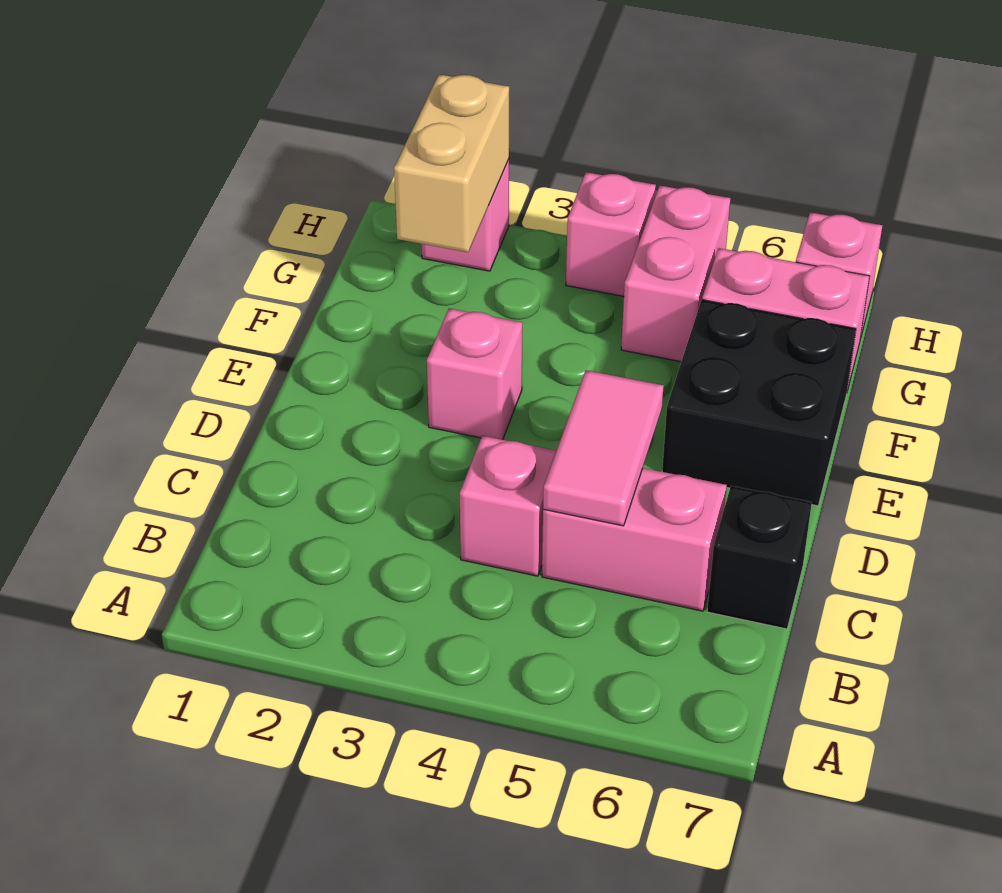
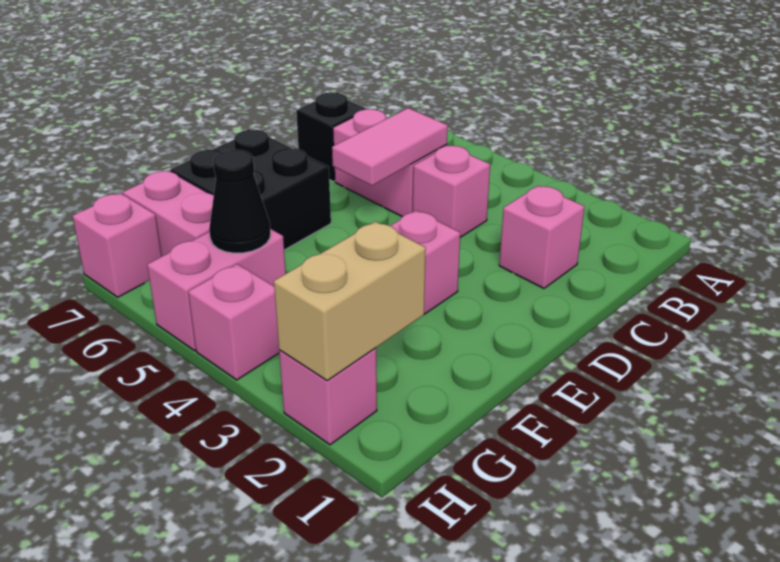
none -> pink brick C2 level 1
none -> black cone G5 level 2

